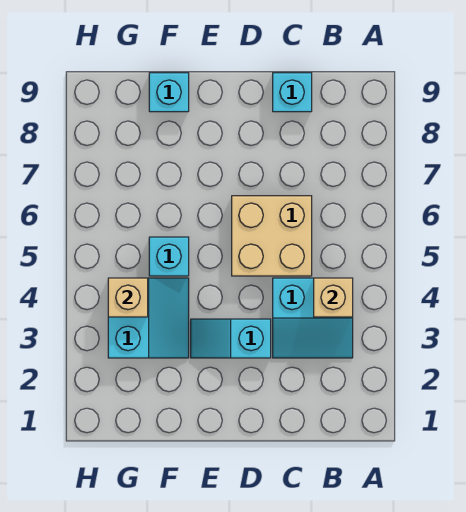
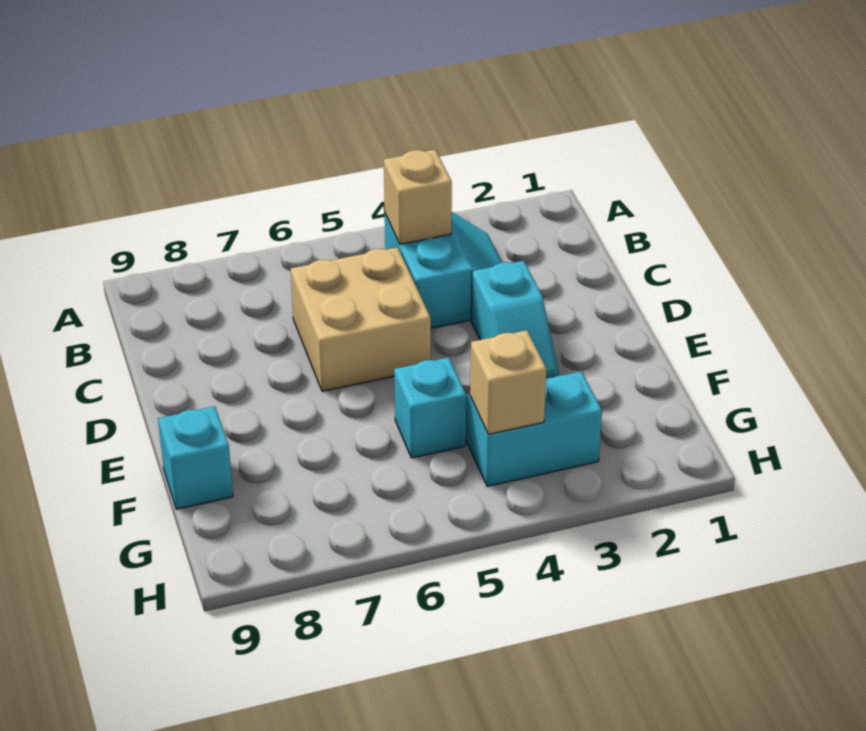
cyan brick C9 level 1 -> none

